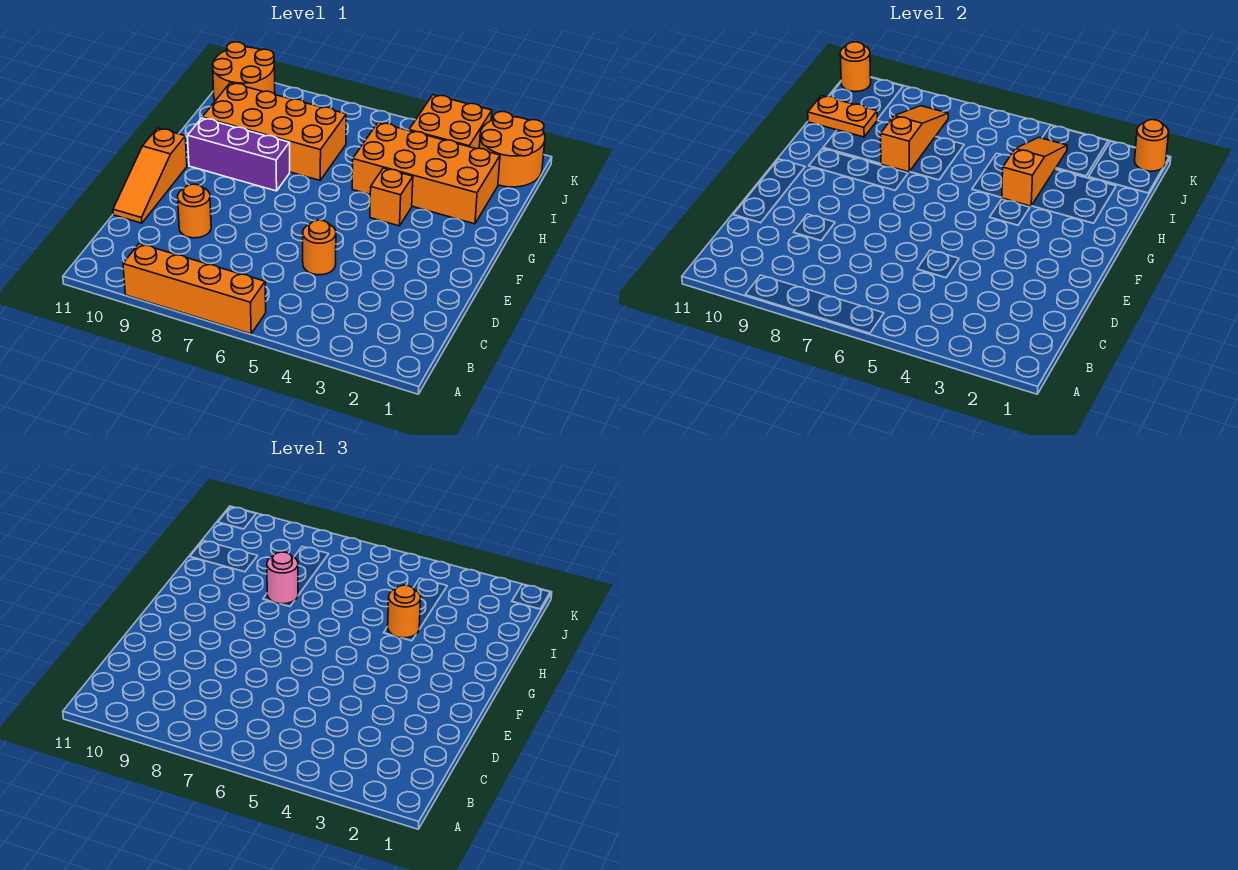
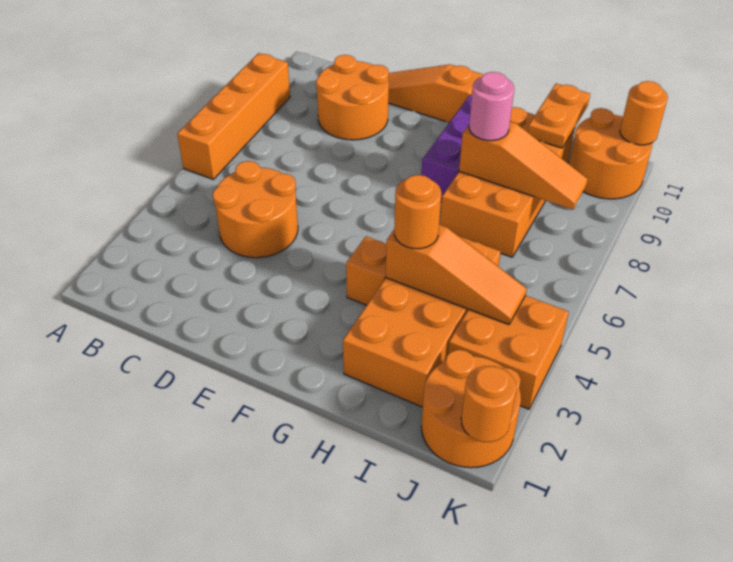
orange round brick D5 level 1 -> orange round brick C4:D5 level 1
orange round brick D9 level 1 -> orange round brick C9:D10 level 1

